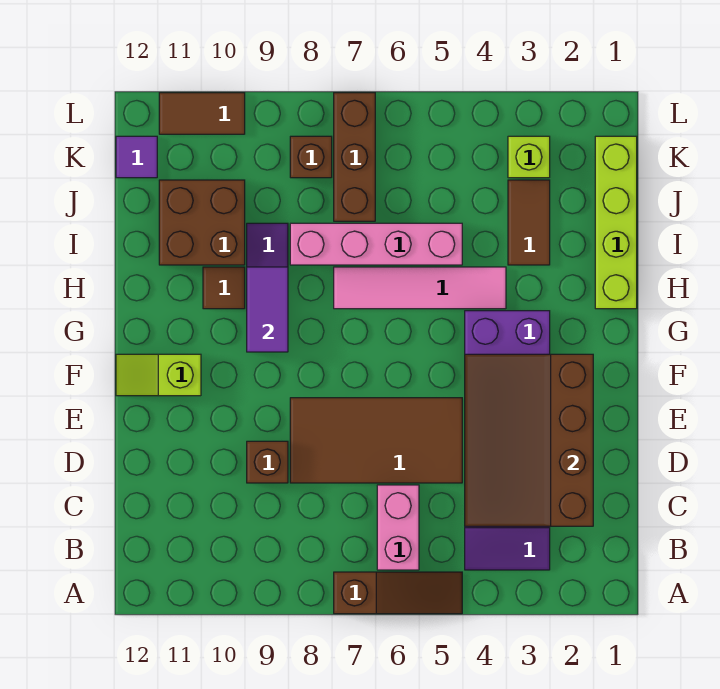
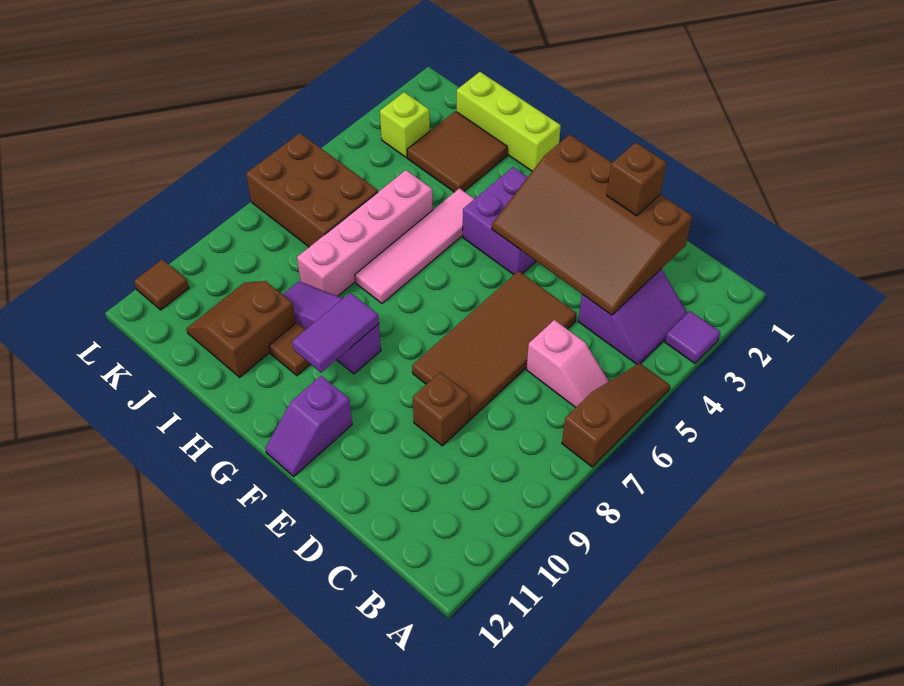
pink brick B6:C6 level 1 -> pink slope B6:C6 level 1 top C
lime slope F11:F12 level 1 top 11 -> purple slope F11:F12 level 1 top 11
purple tile G9:H9 level 2 -> purple tile G9:G10 level 2
lime brick H1:K1 level 1 -> lime brick H1:J1 level 1
brown tile I3:J3 level 1 -> brown tile I2:J3 level 1
brown brick I10:J11 level 1 -> brown slope I10:J11 level 1 top I
brown brick J7:L7 level 1 -> brown brick J6:L7 level 1
brown brick K8 level 1 -> brown brick D2 level 3
purple tile K12 level 1 -> purple tile A3 level 1
brown tile L10:L11 level 1 -> brown tile L11 level 1

